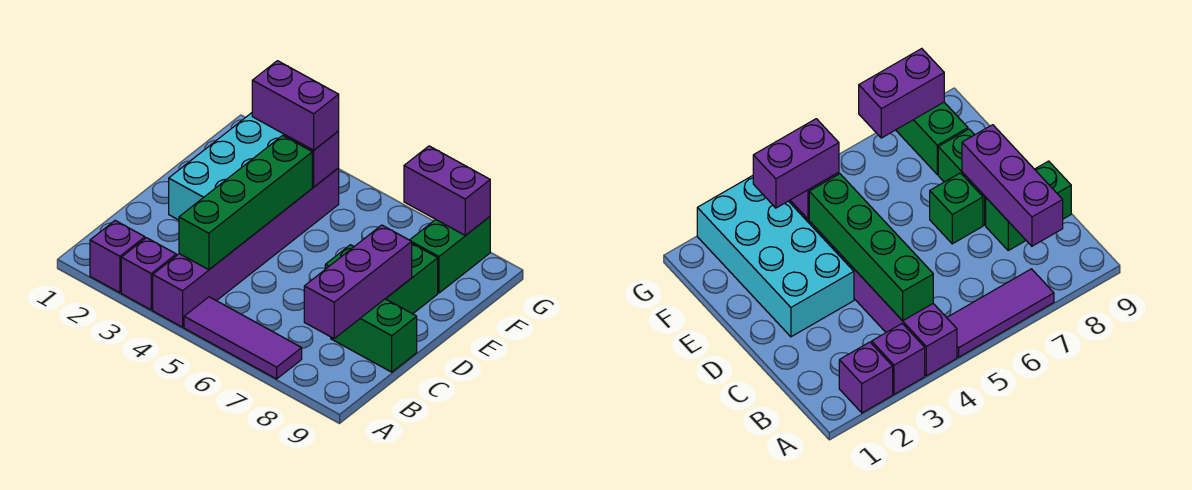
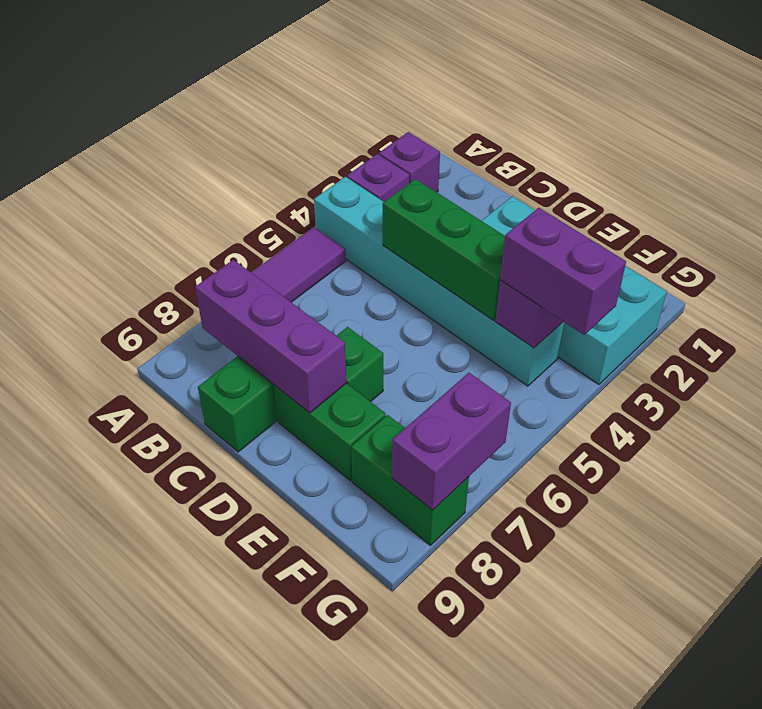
purple brick A4:F4 level 1 -> cyan brick A4:F4 level 1
green brick B4:E4 level 2 -> green brick C4:E4 level 2
purple brick F3:F4 level 3 -> purple brick F4:G4 level 3

